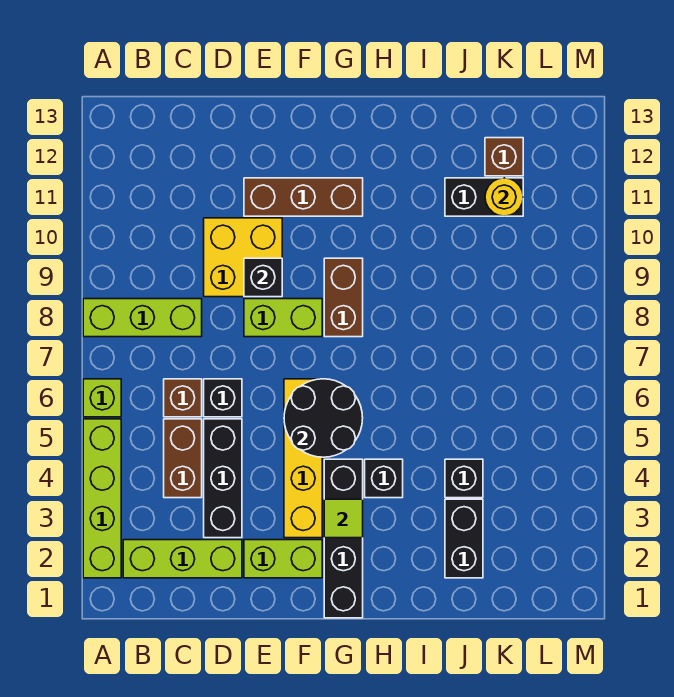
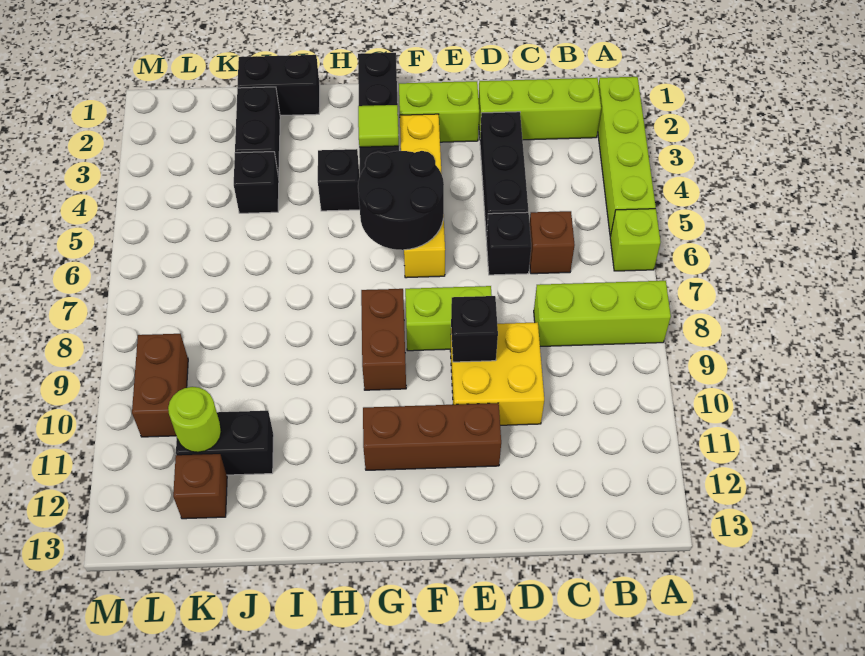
brown brick C4:C5 level 1 -> brown brick L9:L10 level 1
none -> black brick I1:J1 level 1
yellow round brick K11 level 2 -> lime round brick K11 level 2

